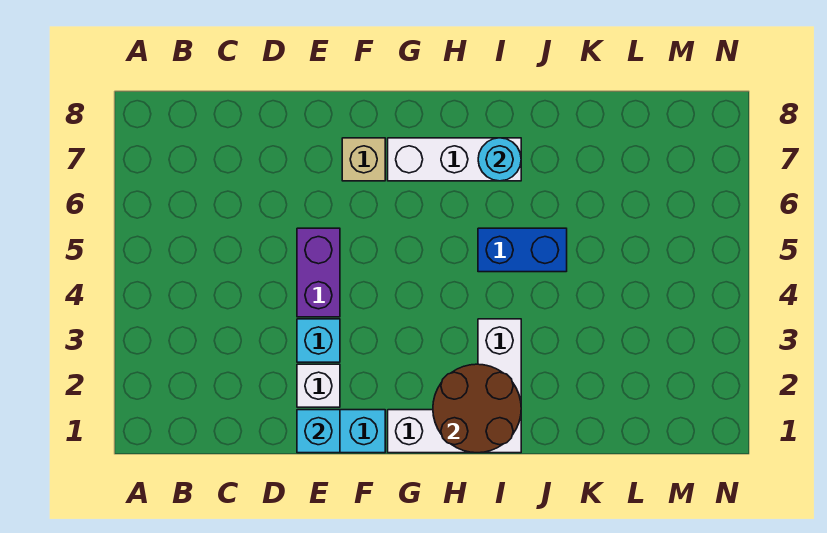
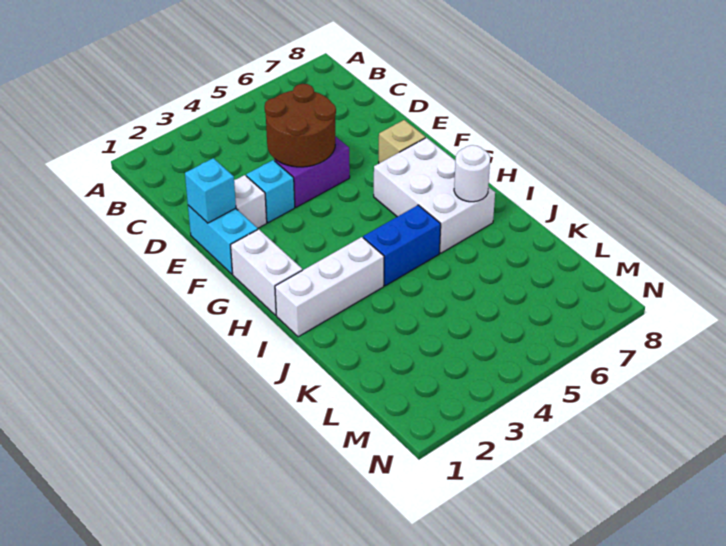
white brick G7:I7 level 1 -> white brick G6:I7 level 1
brown round brick H1:I2 level 2 -> brown round brick D4:E5 level 2
blue brick I5:J5 level 1 -> blue brick I4:I5 level 1
cyan round brick I7 level 2 -> white round brick I7 level 2

